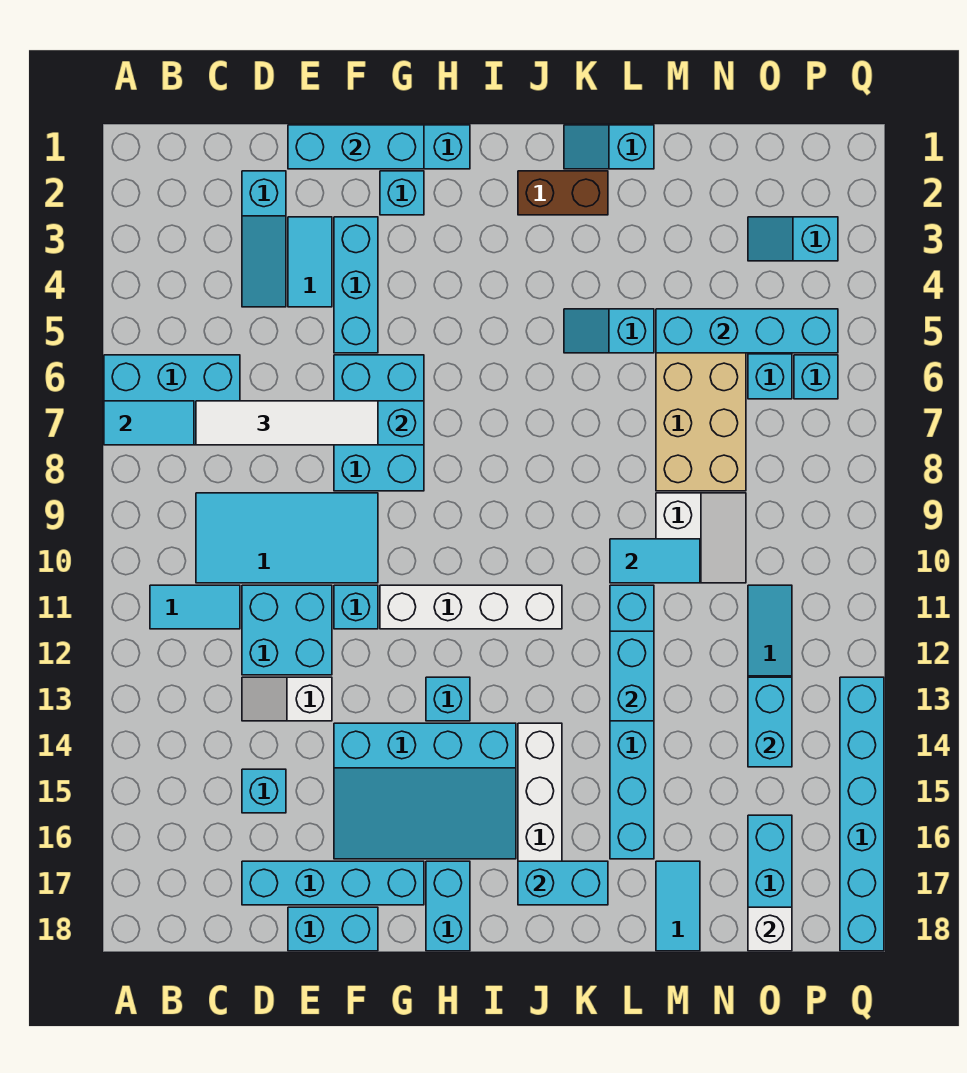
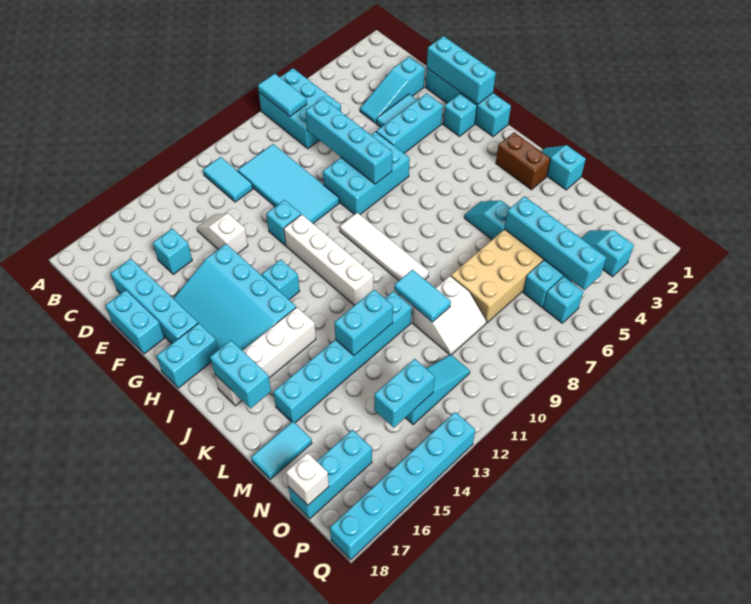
white tile C7:F7 level 3 -> white tile H9:K9 level 1
cyan brick D11:E12 level 1 -> none

